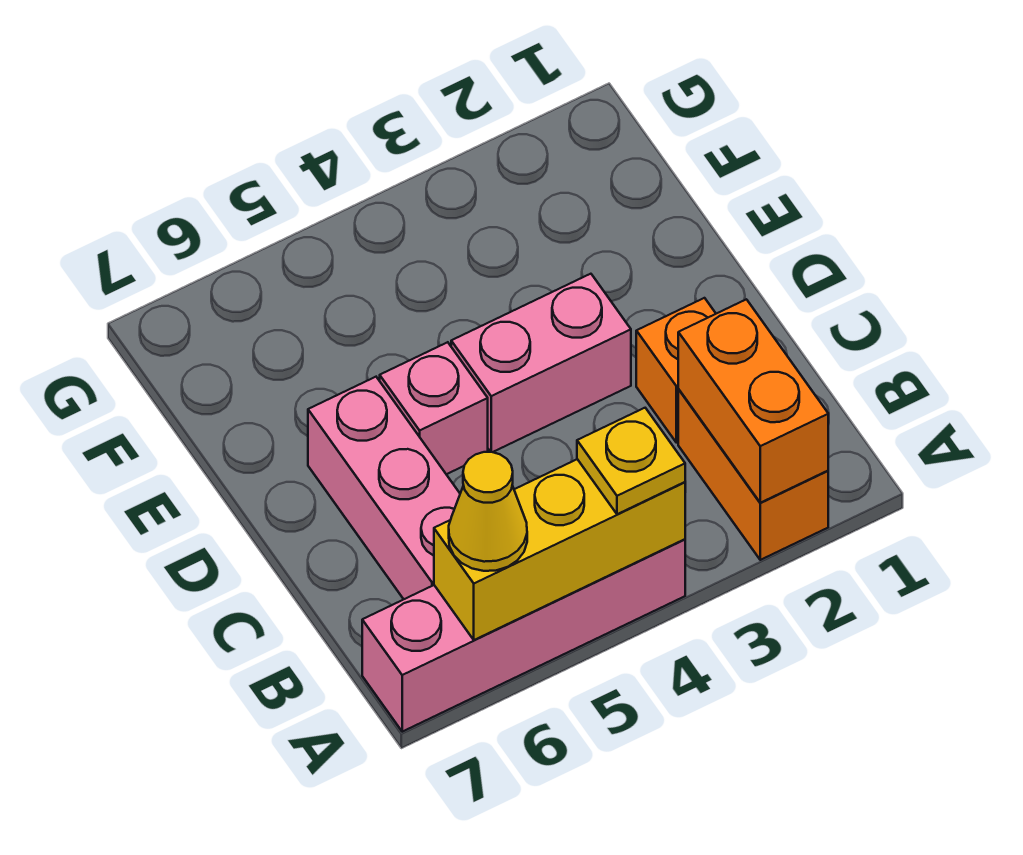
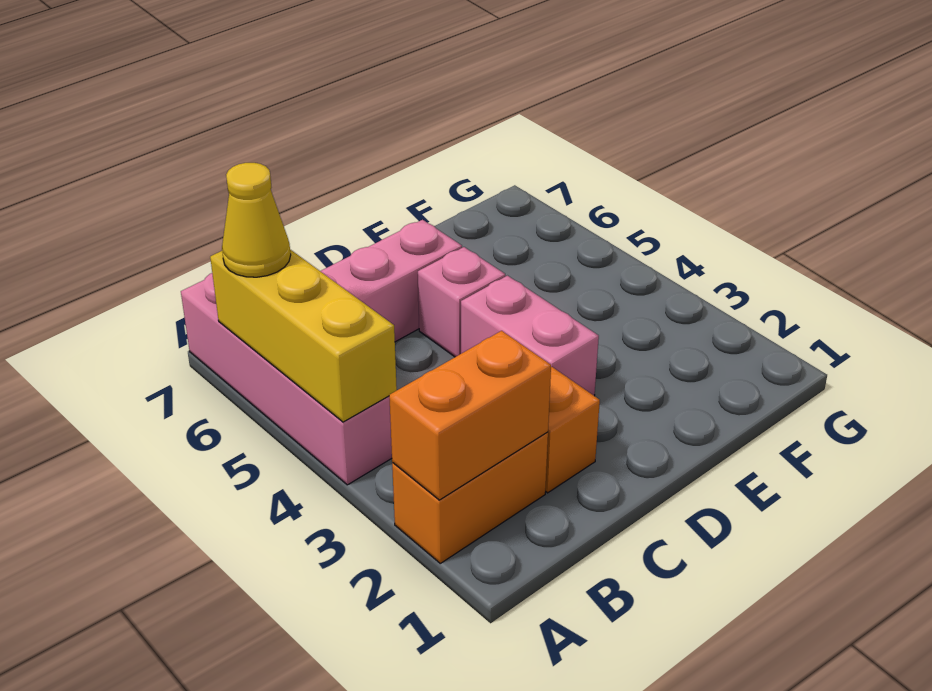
yellow plate A4 level 3 -> none

